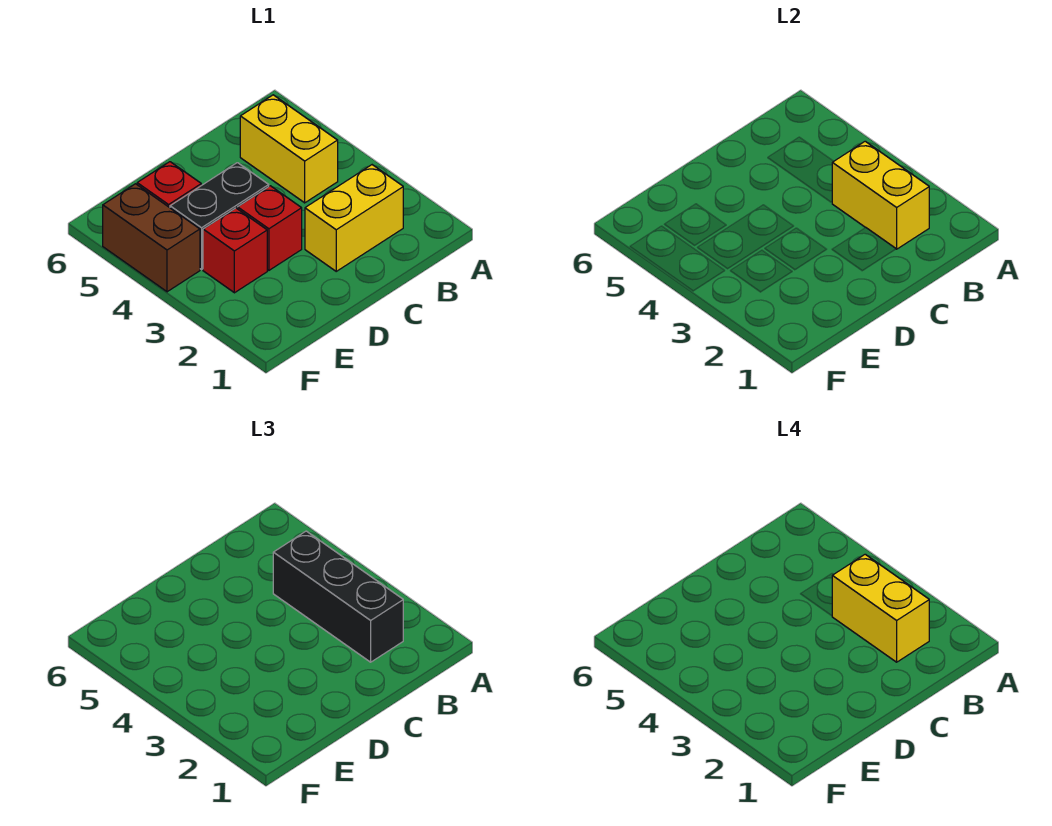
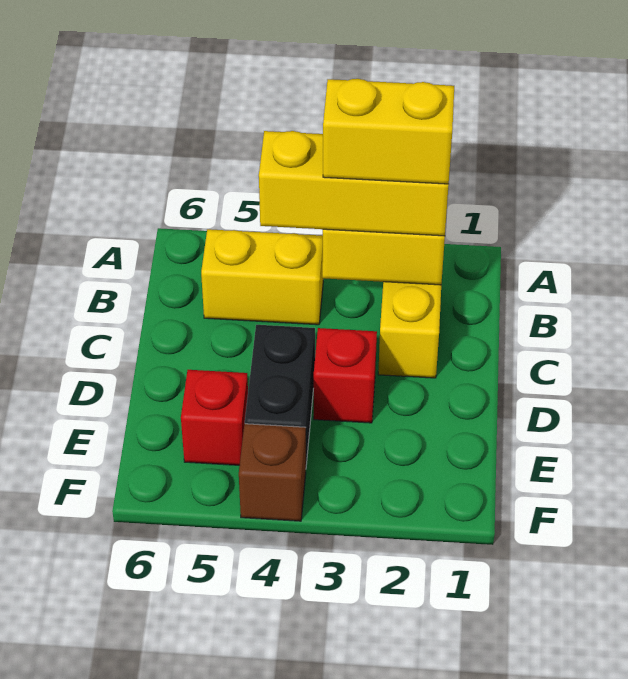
black brick B2:B4 level 3 -> yellow brick B2:B4 level 3
red brick E3 level 1 -> none
brown brick F4:F5 level 1 -> brown brick F4 level 1

